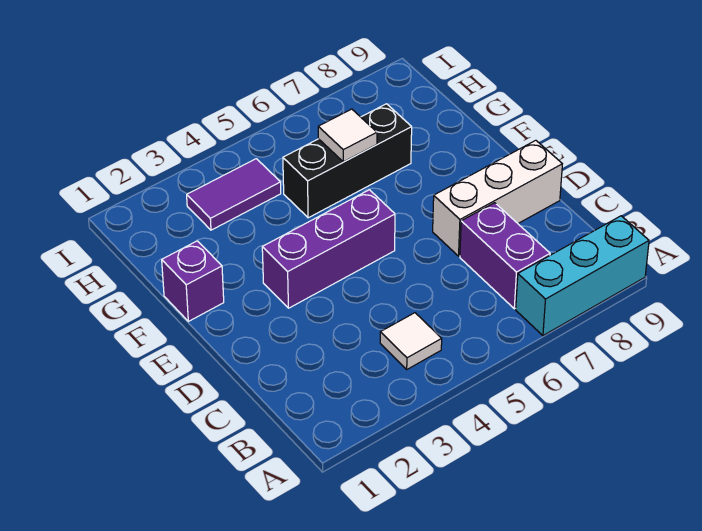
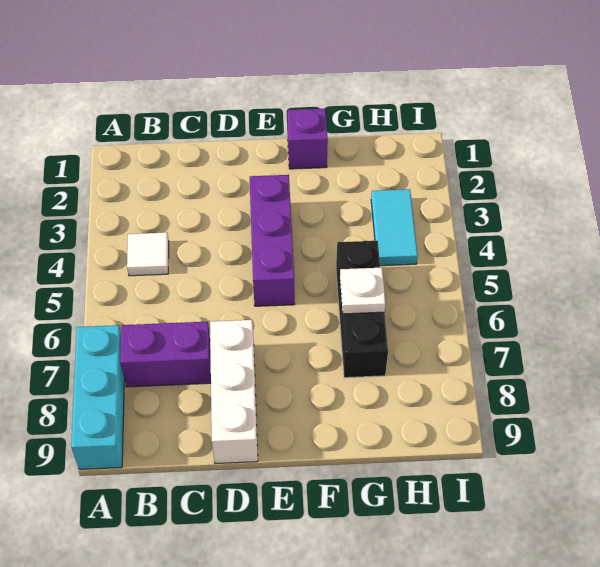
white tile G6 level 2 -> white plate G6 level 2
purple tile H3:H4 level 1 -> cyan tile H3:H4 level 1

